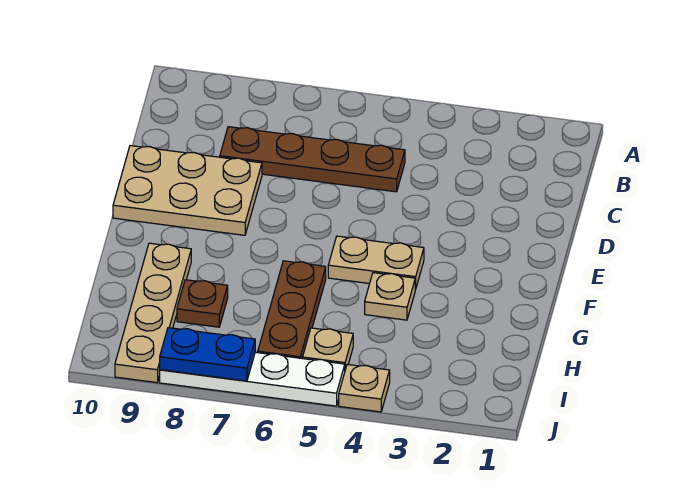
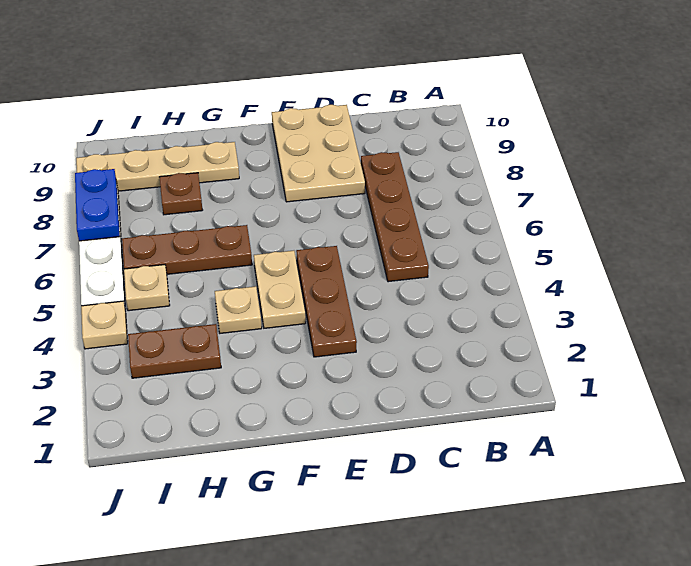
none -> brown plate E3:E5 level 1
none -> brown plate H3:I3 level 1

